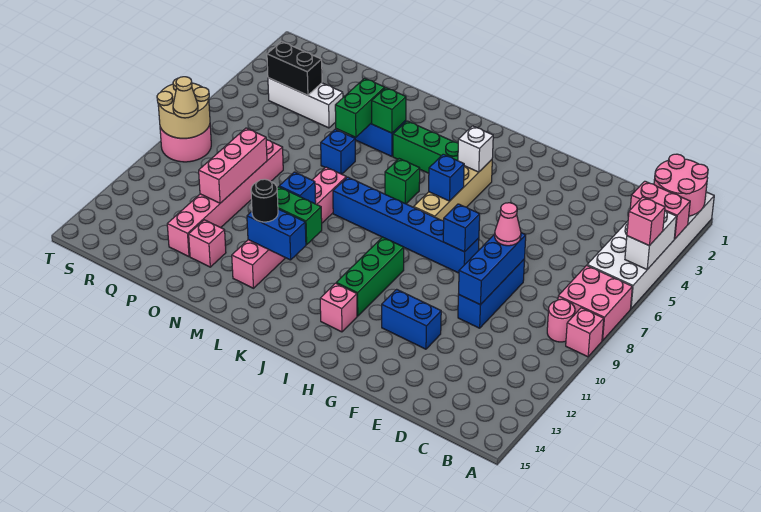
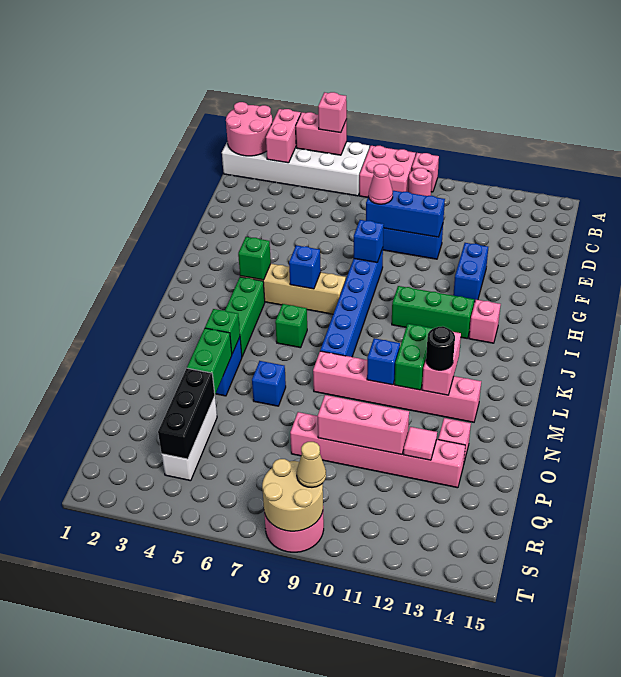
white brick A4:A5 level 2 -> pink brick A4:A5 level 2
white brick I4 level 2 -> green brick I4 level 2
blue brick L12:M12 level 2 -> pink brick L12:M12 level 2
green brick N4:N5 level 2 -> green brick N4:O4 level 2
none -> pink tile P12 level 2
black brick Q4:R4 level 2 -> black brick P4:R4 level 2

